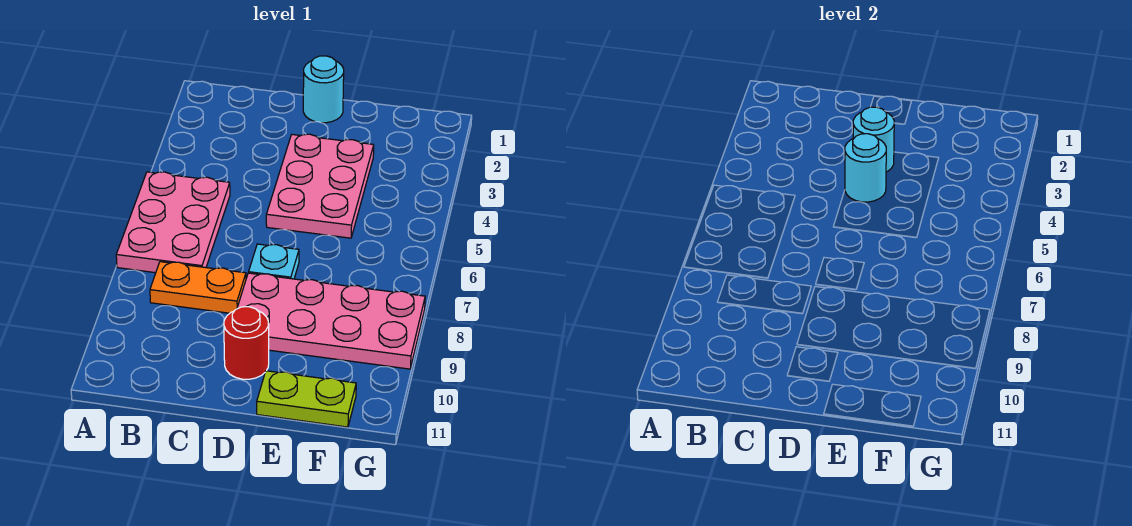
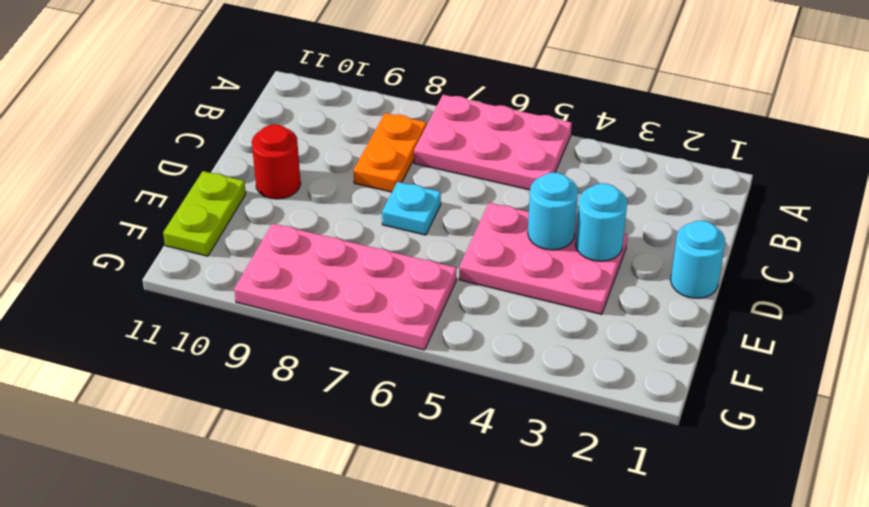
pink plate D8:G9 level 1 -> pink plate F6:G9 level 1

